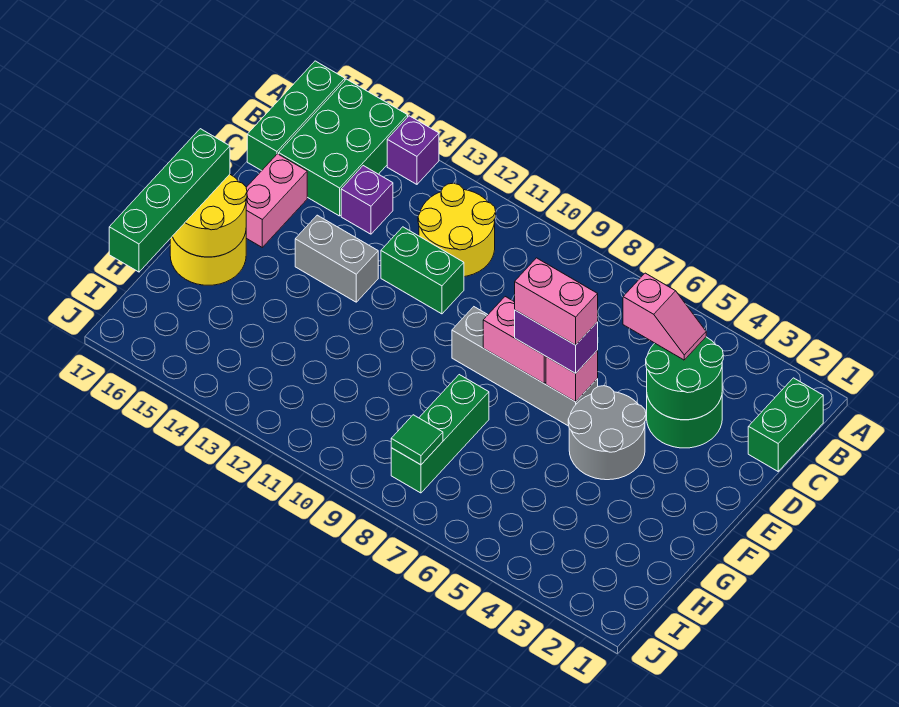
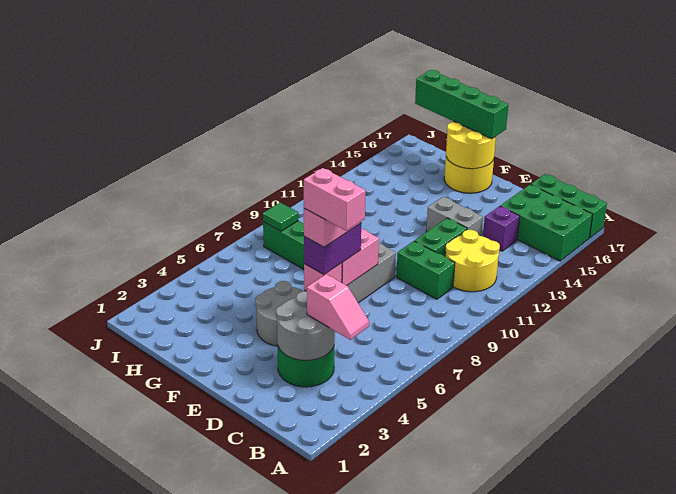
purple brick A14 level 1 -> none
green brick B1:C1 level 1 -> green brick C10:D10 level 1
green round brick C3:D4 level 2 -> grey round brick C3:D4 level 2
pink slope C4:C5 level 3 top 5 -> pink slope B4:C4 level 3 top C
pink brick D16:E16 level 1 -> pink brick D6:E6 level 5
grey brick E13:E14 level 1 -> grey brick D13:E13 level 1

